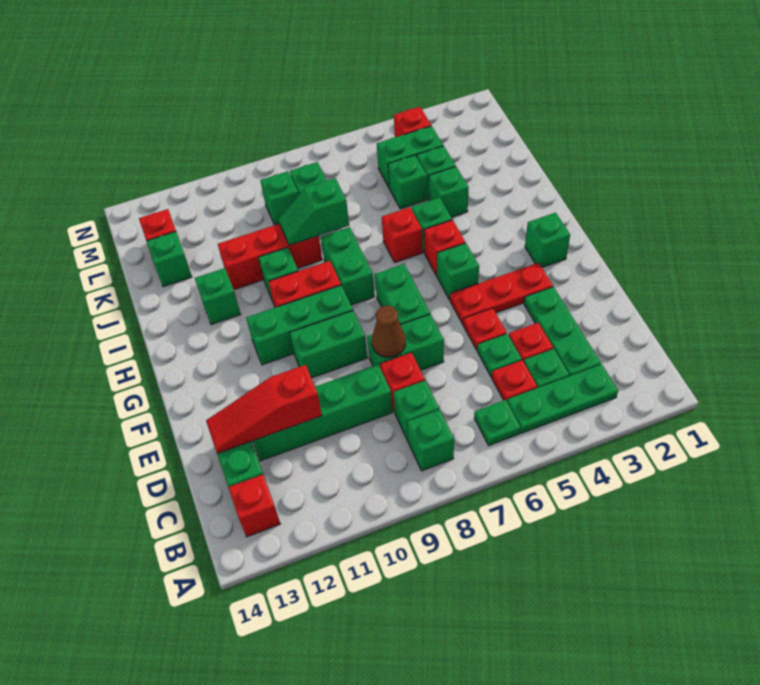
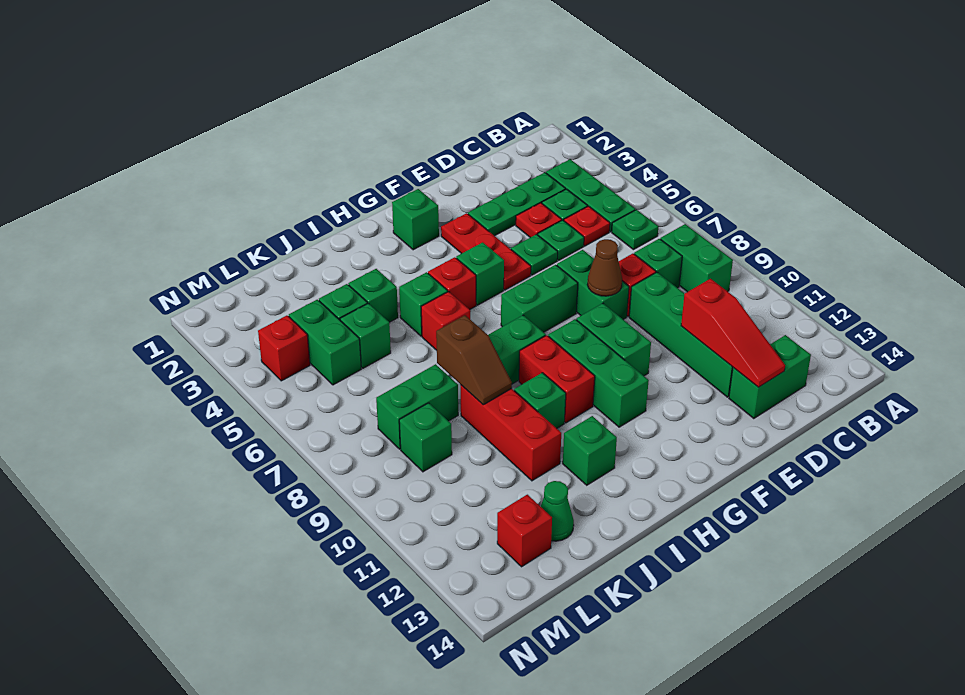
green brick B8 level 1 -> green brick B8:B9 level 1
red brick B13 level 1 -> none
red plate E5 level 1 -> green plate E5 level 1
green slope J8:J9 level 2 top 8 -> brown slope J8:J9 level 2 top 8
green brick K13 level 1 -> green cone K13 level 1

